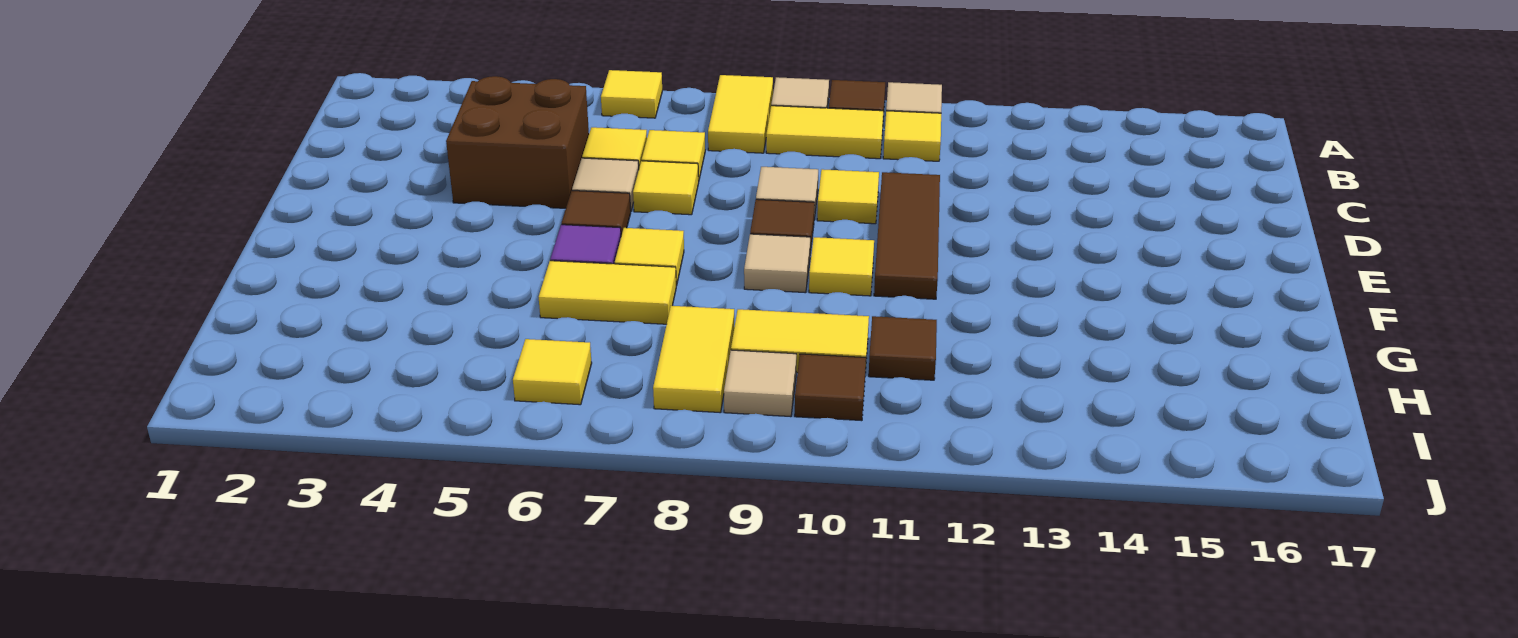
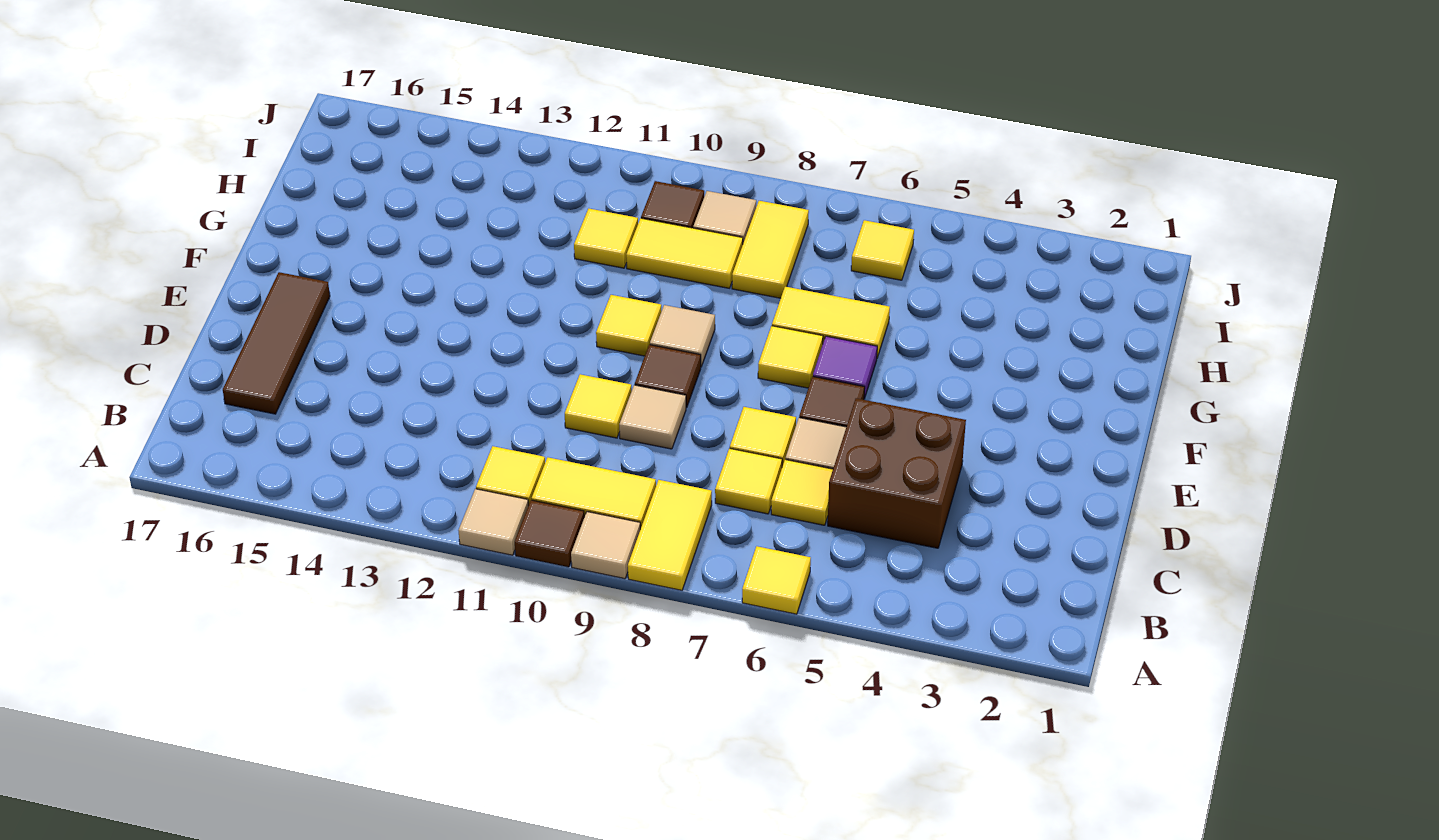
brown tile D11:F11 level 1 -> brown tile C16:E16 level 1
brown tile H11 level 1 -> yellow tile H11 level 1

